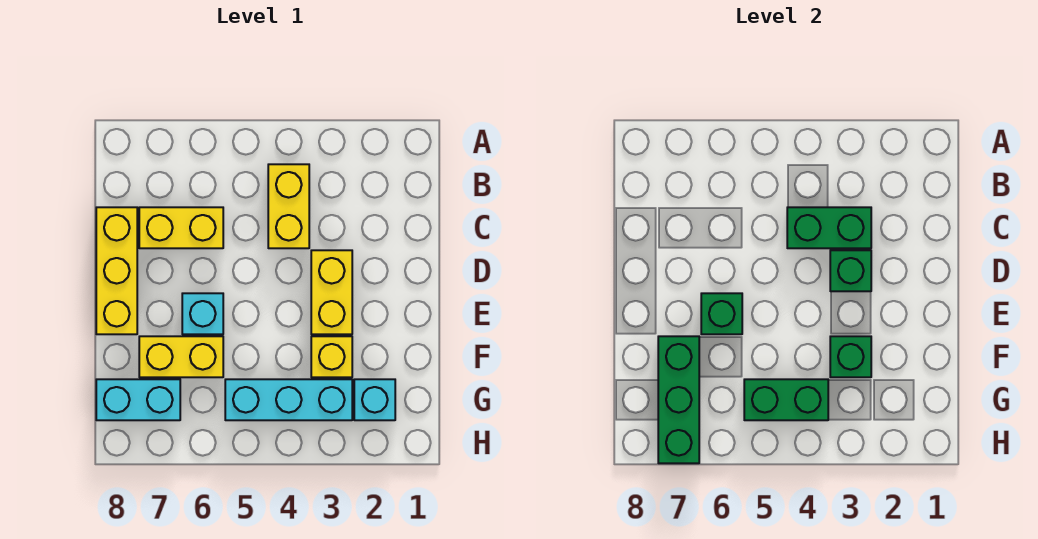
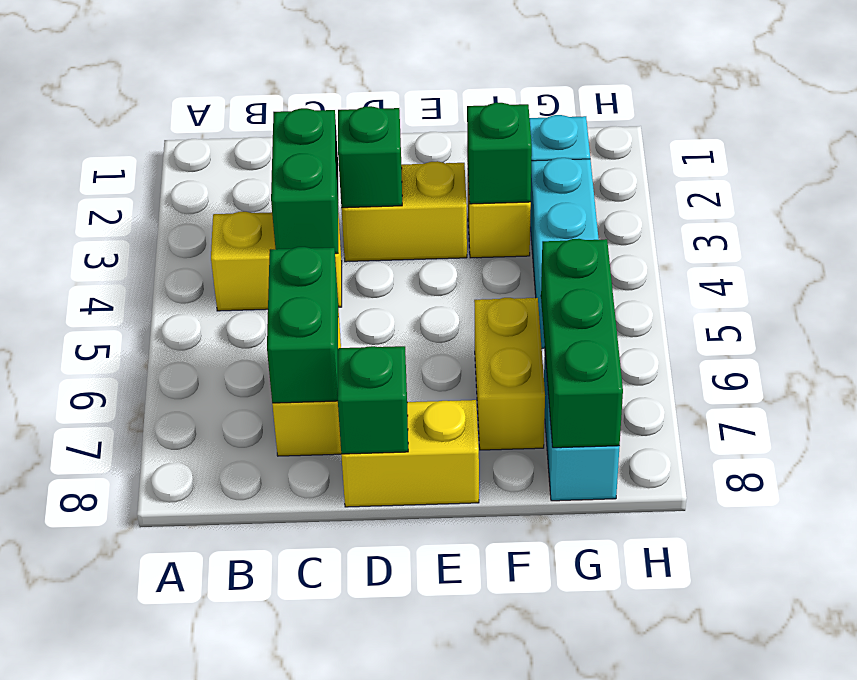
yellow brick C8:E8 level 1 -> yellow brick D8:E8 level 1
cyan brick E6 level 1 -> none
green brick E6 level 2 -> green brick D8 level 2
green brick F7:H7 level 2 -> green brick G6:G8 level 2
green brick G4:G5 level 2 -> green brick C6:C7 level 2

